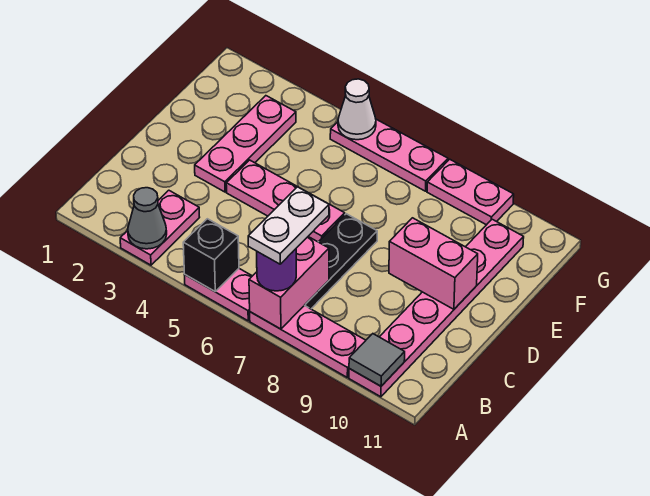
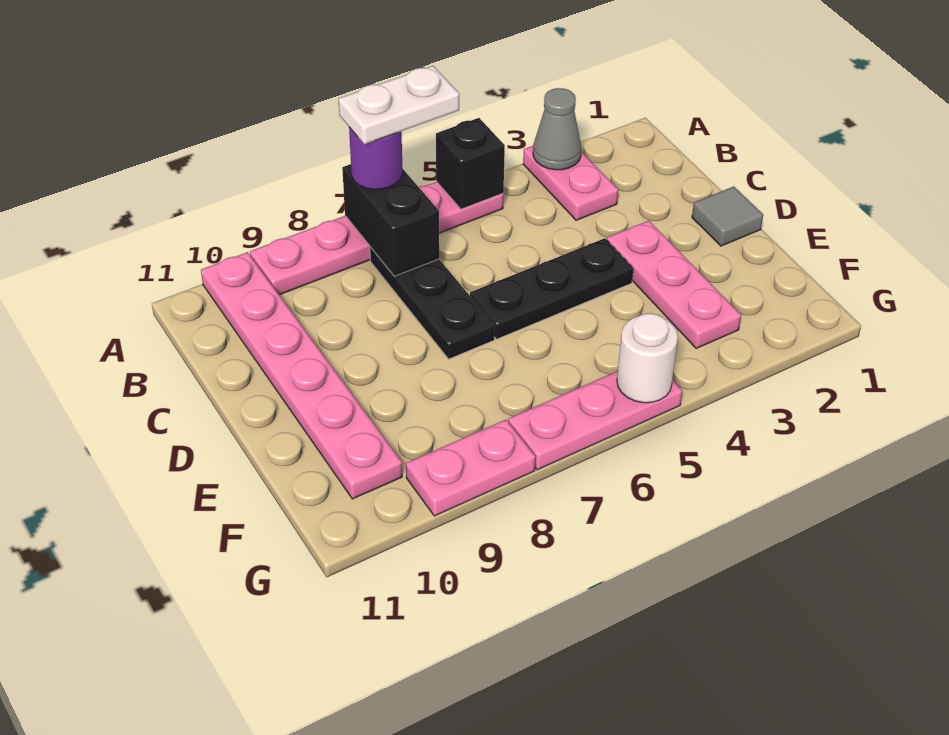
pink brick A7:B7 level 2 -> black brick A7:B7 level 2
white plate A7:B7 level 4 -> white plate A6:A7 level 4
grey tile A10 level 2 -> grey tile D1 level 1
pink plate D4:D6 level 1 -> black plate D4:D6 level 1
pink brick D9:D10 level 2 -> none
white cone G5 level 2 -> white round brick G5 level 2

